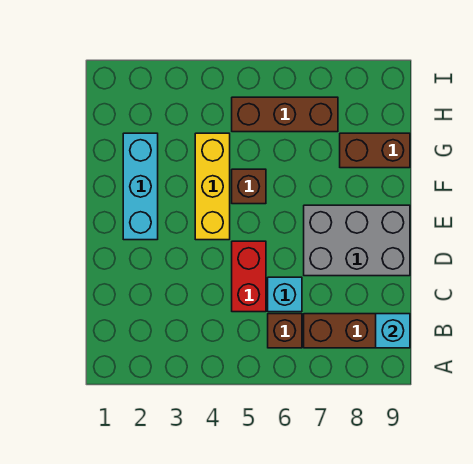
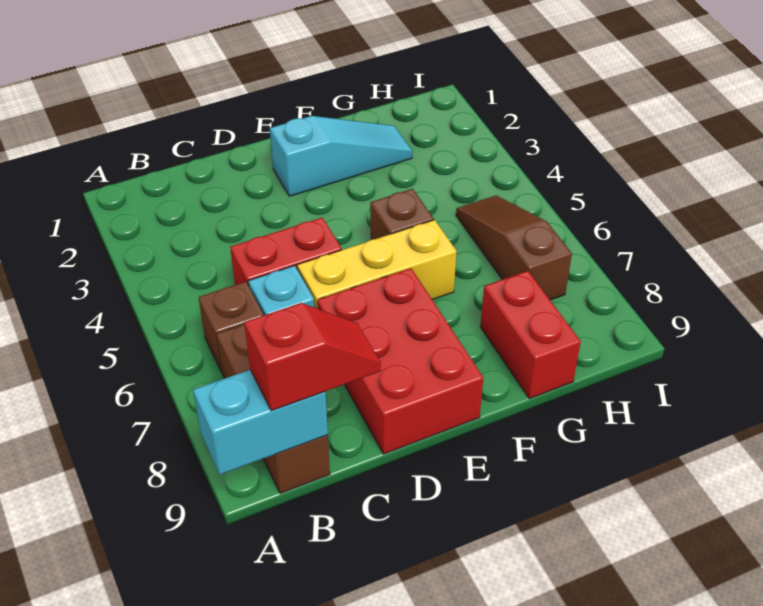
cyan brick B9 level 2 -> cyan brick A9:B9 level 2
none -> red slope B9:C9 level 3 top B
grey brick D7:E9 level 1 -> red brick D7:E9 level 1
cyan brick E2:G2 level 1 -> cyan slope E2:G2 level 1 top E
yellow brick E4:G4 level 1 -> yellow brick D6:F6 level 1
brown brick G8:G9 level 1 -> red brick G8:G9 level 1
brown brick H5:H7 level 1 -> brown slope H5:H7 level 1 top 7

